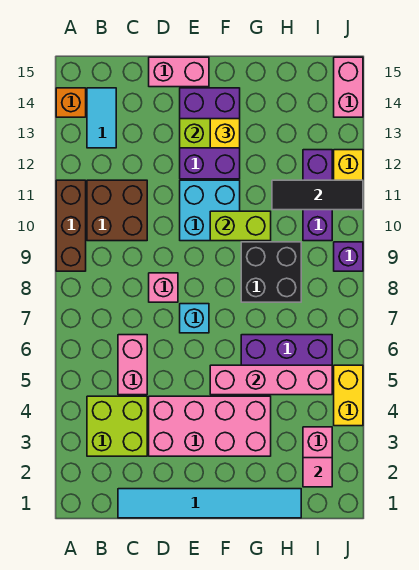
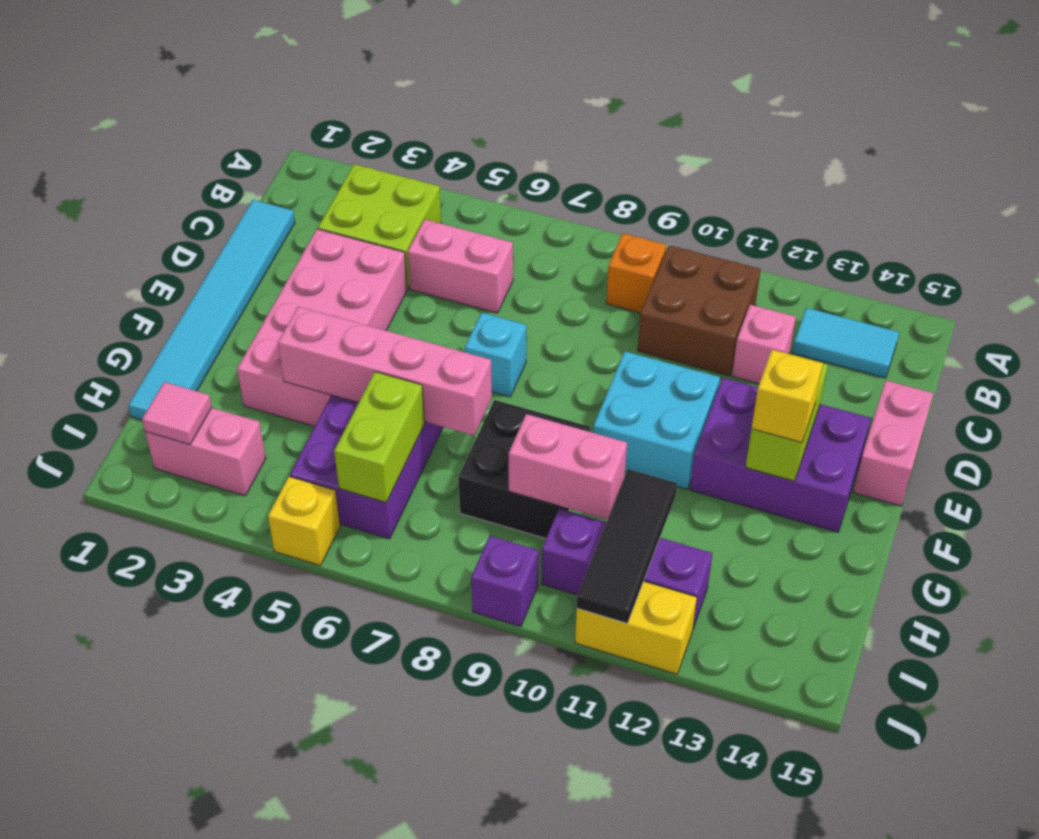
brown brick A9:A11 level 1 -> none
orange brick A14 level 1 -> orange brick B9 level 1
pink brick D8 level 1 -> pink brick C12 level 1
pink brick F5:I5 level 2 -> pink brick G4:G7 level 2
lime brick F10:G10 level 2 -> lime brick H6:I6 level 2
yellow brick J4:J5 level 1 -> yellow brick J5 level 1
pink brick J14:J15 level 1 -> pink brick H9:H10 level 2

